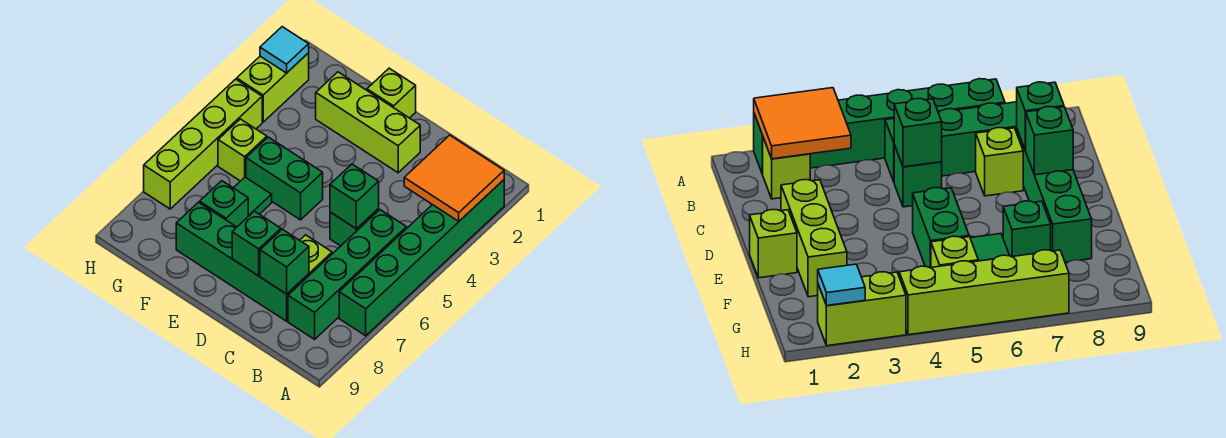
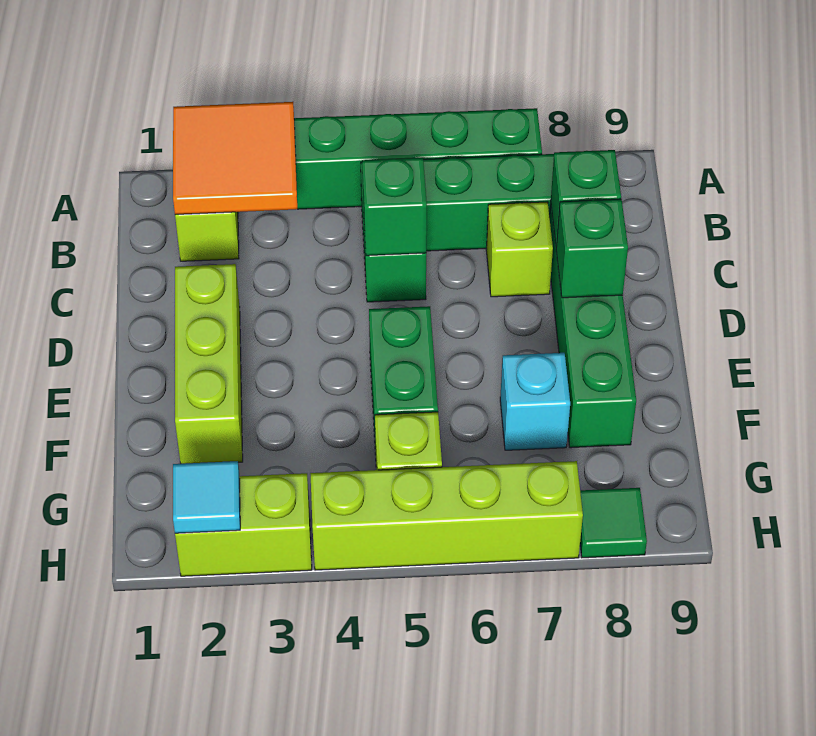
lime brick E1 level 1 -> none
green tile F6 level 1 -> green tile H8 level 1
green brick F7 level 1 -> cyan brick F7 level 1

